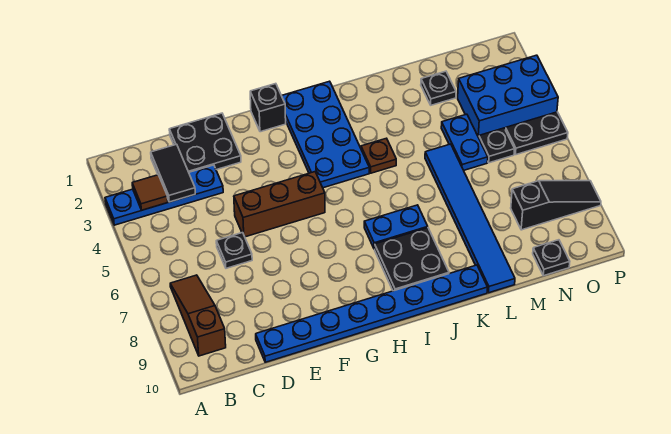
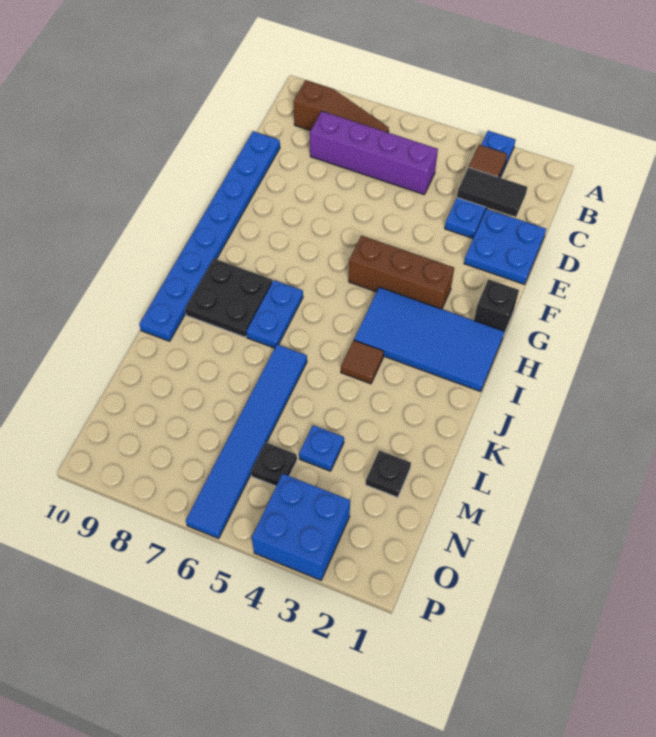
none -> purple brick C5:C8 level 1
black plate D1:E2 level 1 -> blue plate D1:E2 level 1
black plate D6 level 1 -> none
brown brick E5:G5 level 1 -> brown brick G3:G5 level 1
blue plate H1:I4 level 1 -> blue tile H1:I4 level 1
brown plate J4 level 1 -> brown tile J4 level 1
blue tile L5:L10 level 1 -> blue tile K6:P6 level 1
blue plate M4:M5 level 1 -> blue plate M4 level 1
blue brick N3:P4 level 1 -> blue brick O3:P4 level 1
black slope N8:P8 level 1 top N -> none
black plate N10 level 1 -> none
black plate O5:P5 level 1 -> none

